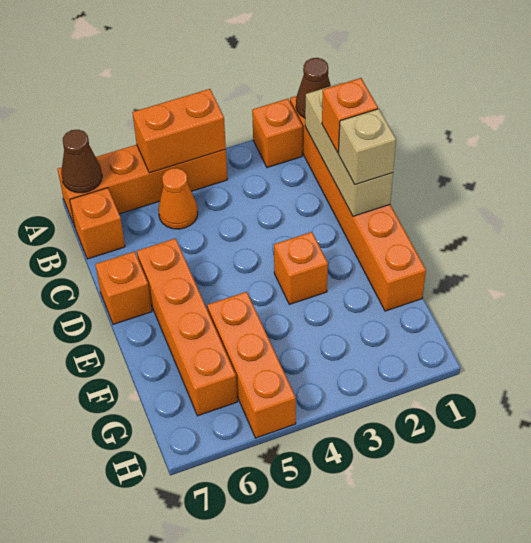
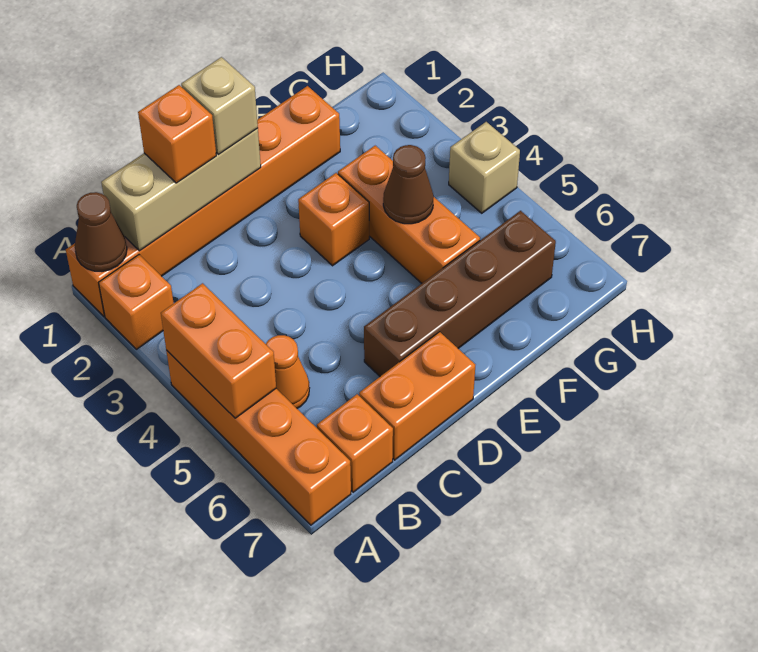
brown cone A7 level 2 -> brown cone F4 level 2
orange brick D6:G6 level 1 -> brown brick D6:G6 level 1
orange brick D7 level 1 -> orange brick C7:D7 level 1
orange brick F5:H5 level 1 -> orange brick F3:F5 level 1
none -> tan brick H4 level 1

